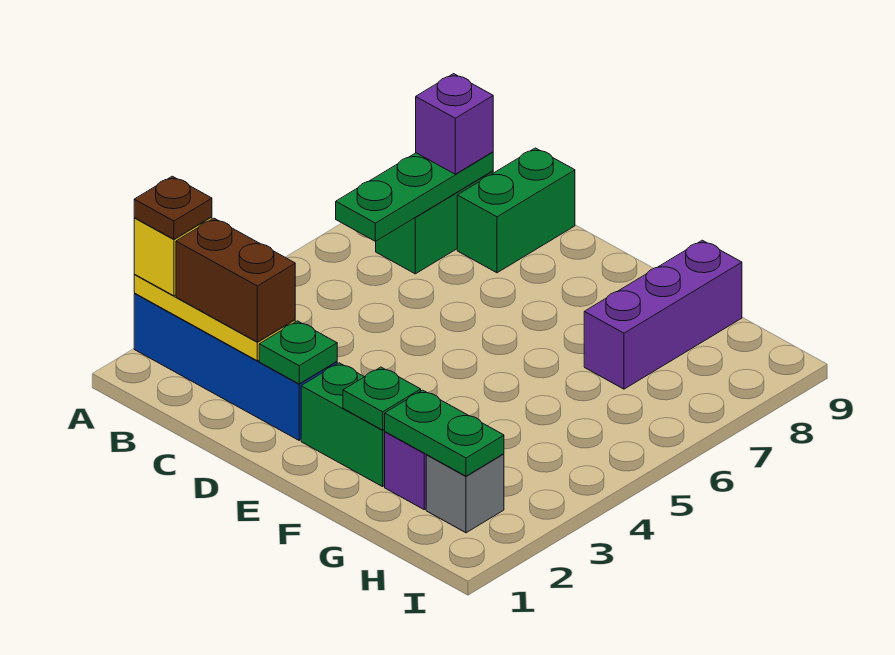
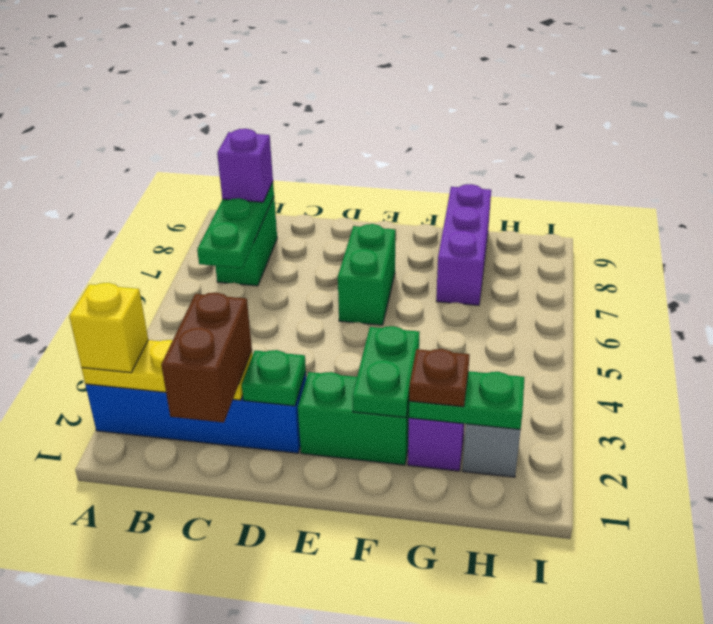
brown plate A2 level 4 -> brown plate G2 level 3
brown brick B2:C2 level 3 -> brown brick C1:C2 level 3
green brick C8:C9 level 1 -> green brick E6:E7 level 1
green plate F2 level 2 -> green plate F2:F3 level 2

